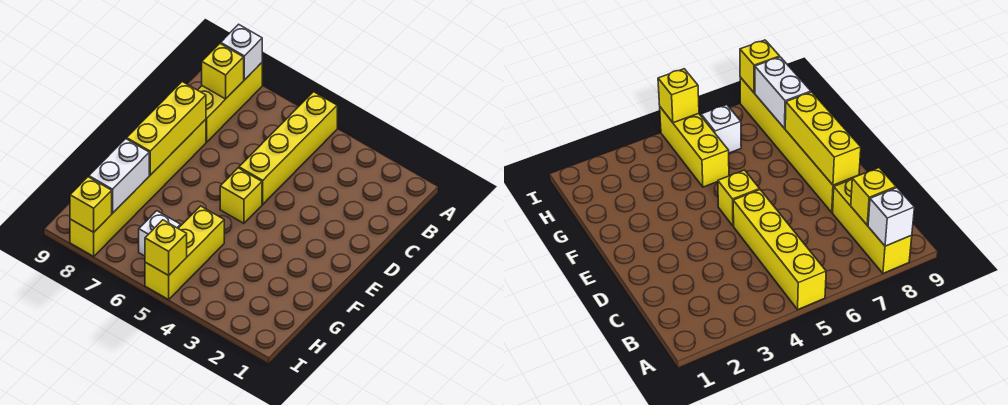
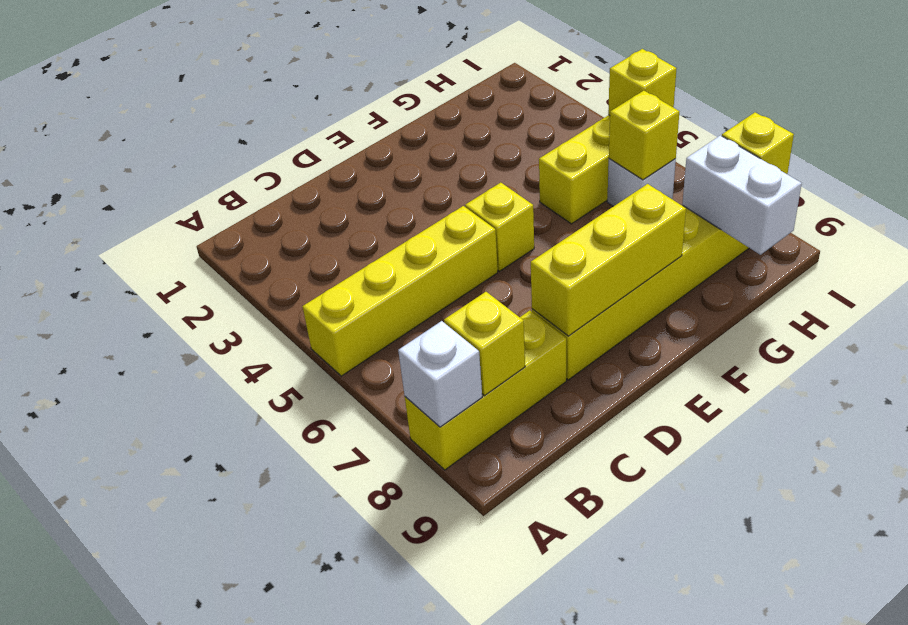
white brick G8:H8 level 2 -> white brick H8:H9 level 2
none -> yellow brick H6 level 2

